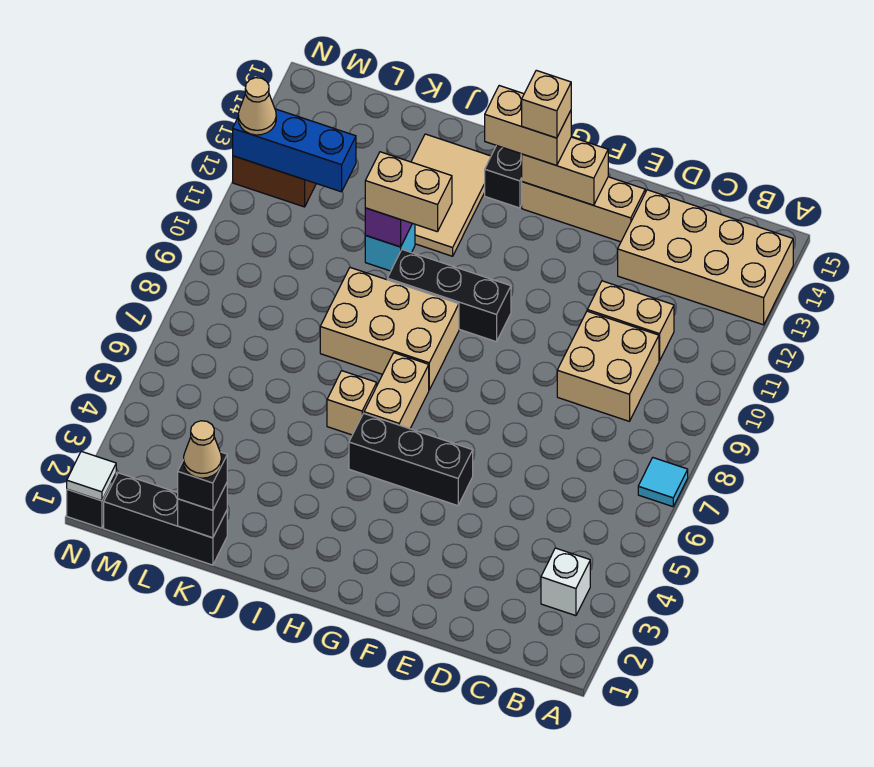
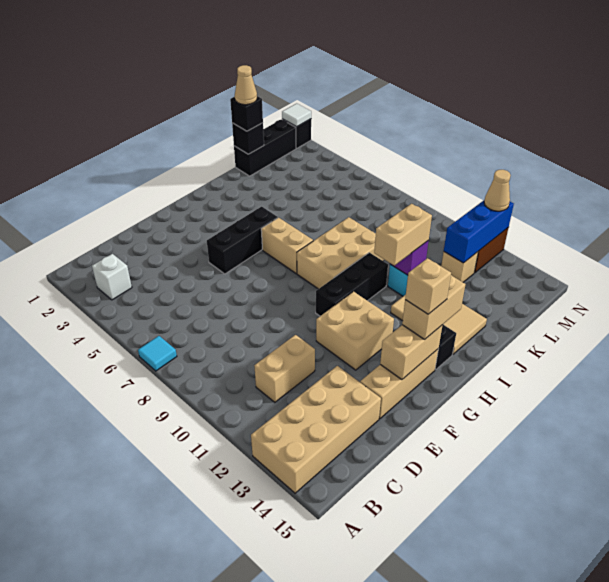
tan brick C9:D10 level 1 -> tan brick F11:G12 level 1
tan brick I6 level 1 -> tan brick L12 level 1

